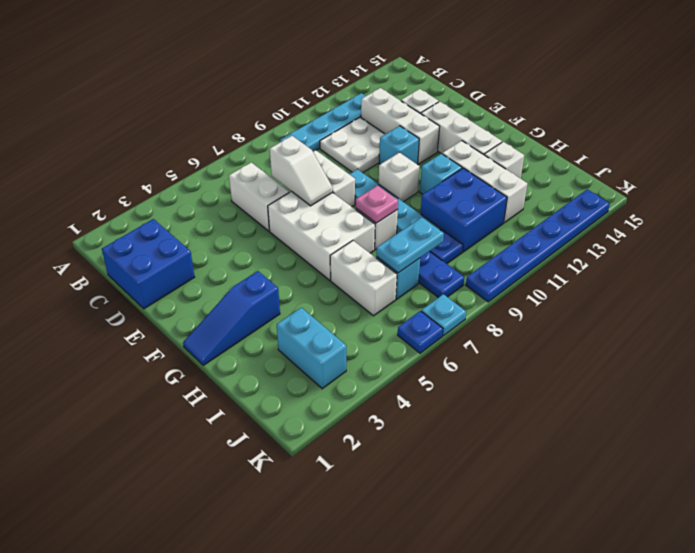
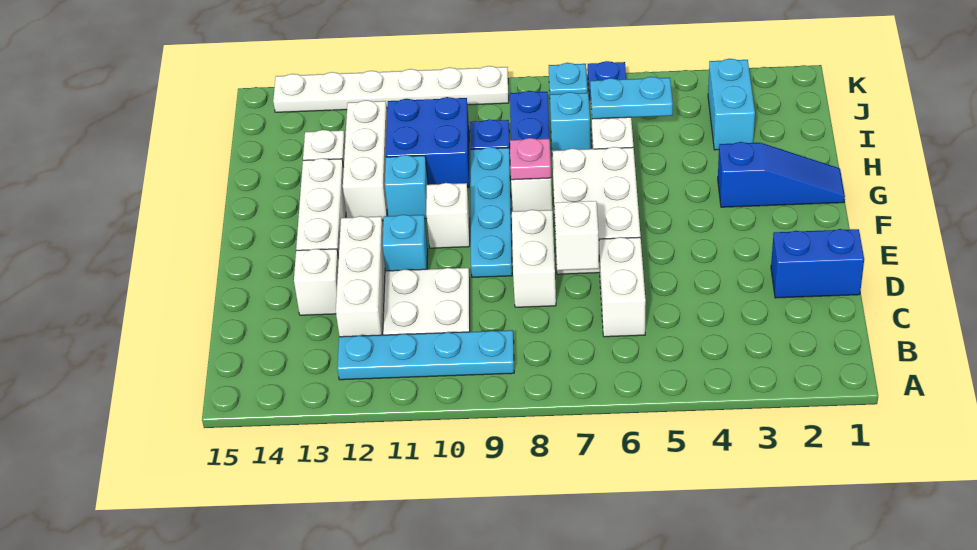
blue brick C1:D2 level 1 -> blue brick D1:D2 level 1
cyan plate I7:I8 level 2 -> cyan plate I5:I6 level 2
blue plate K9:K14 level 1 -> white plate K9:K14 level 1

